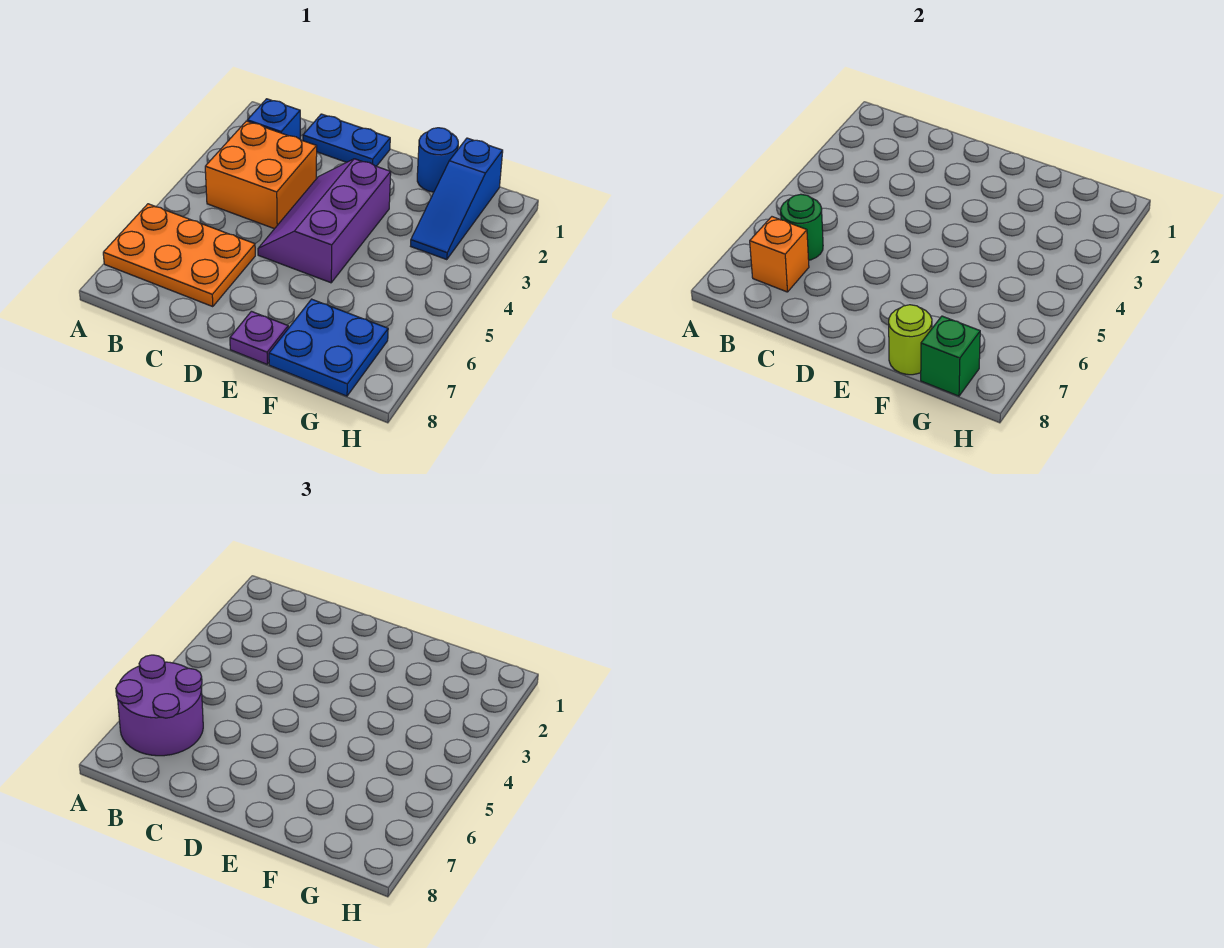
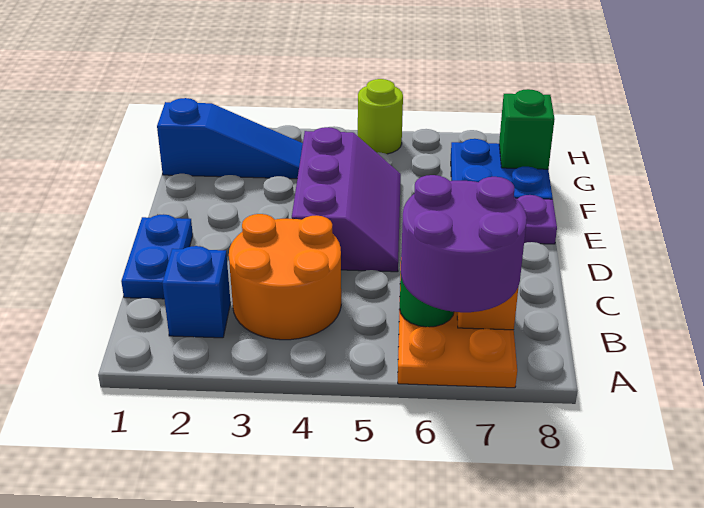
orange brick B3:C4 level 1 -> orange round brick B3:C4 level 1
purple slope D3:E5 level 1 top E -> purple slope D4:F5 level 1 top 4
blue round brick F1 level 1 -> none
lime round brick F8 level 2 -> lime round brick H5 level 1

